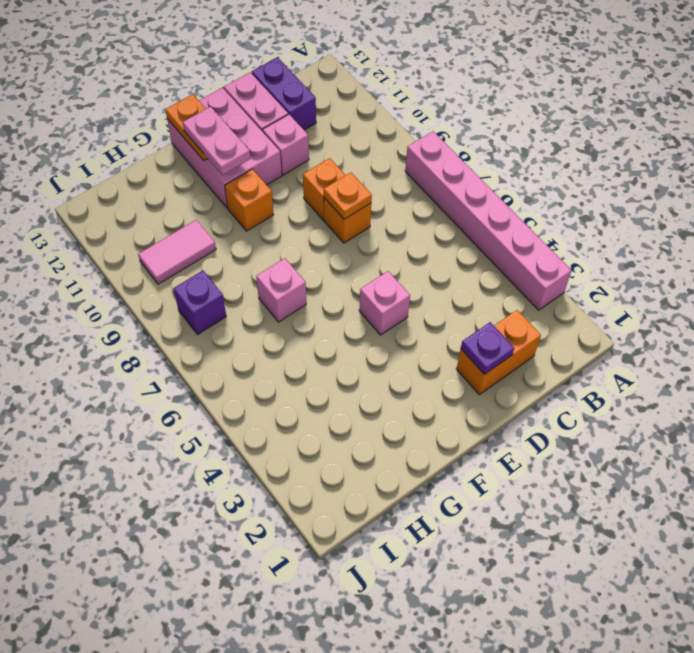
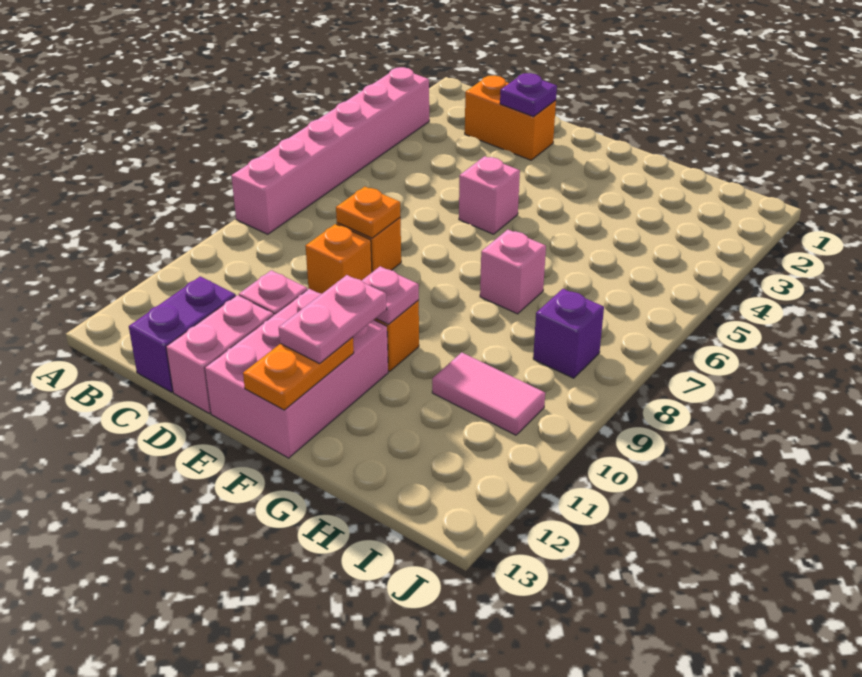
none -> pink plate F10 level 2

